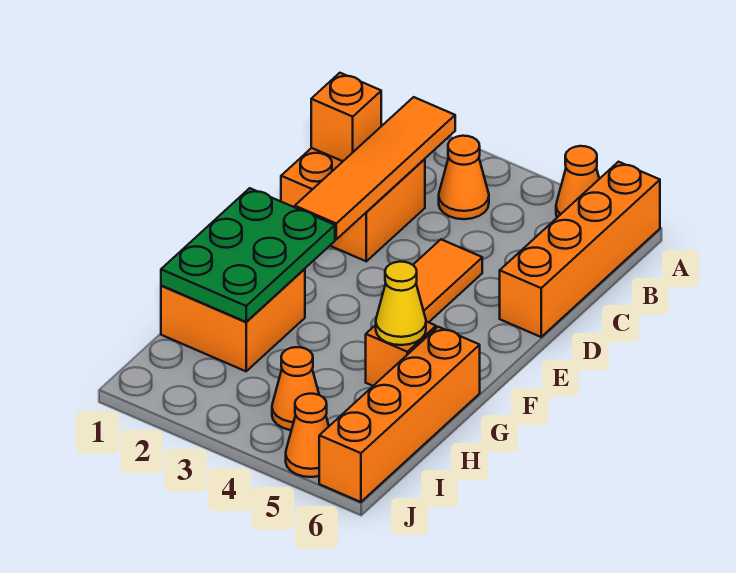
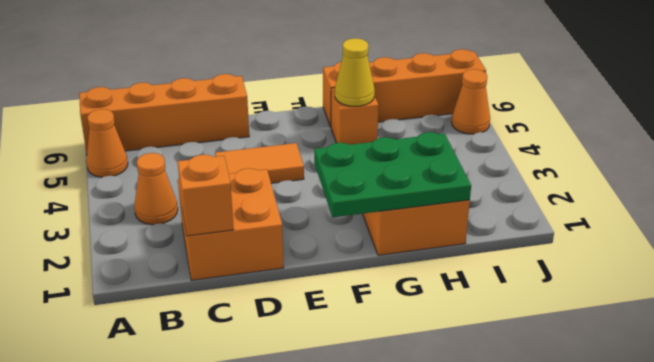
orange tile B2:E2 level 2 -> none
orange cone I4 level 1 -> none

